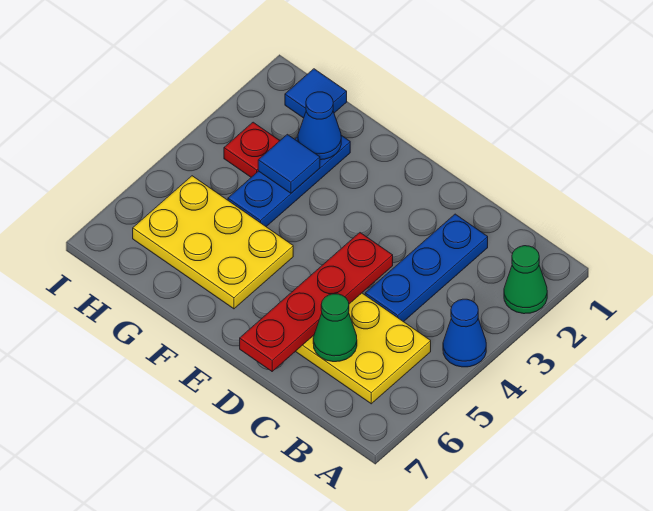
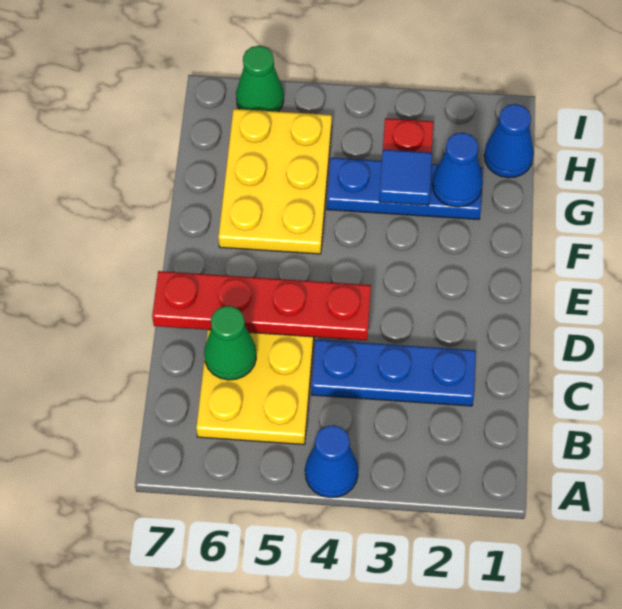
green cone A2 level 1 -> green cone I6 level 1
blue tile H1 level 1 -> blue cone H1 level 1

